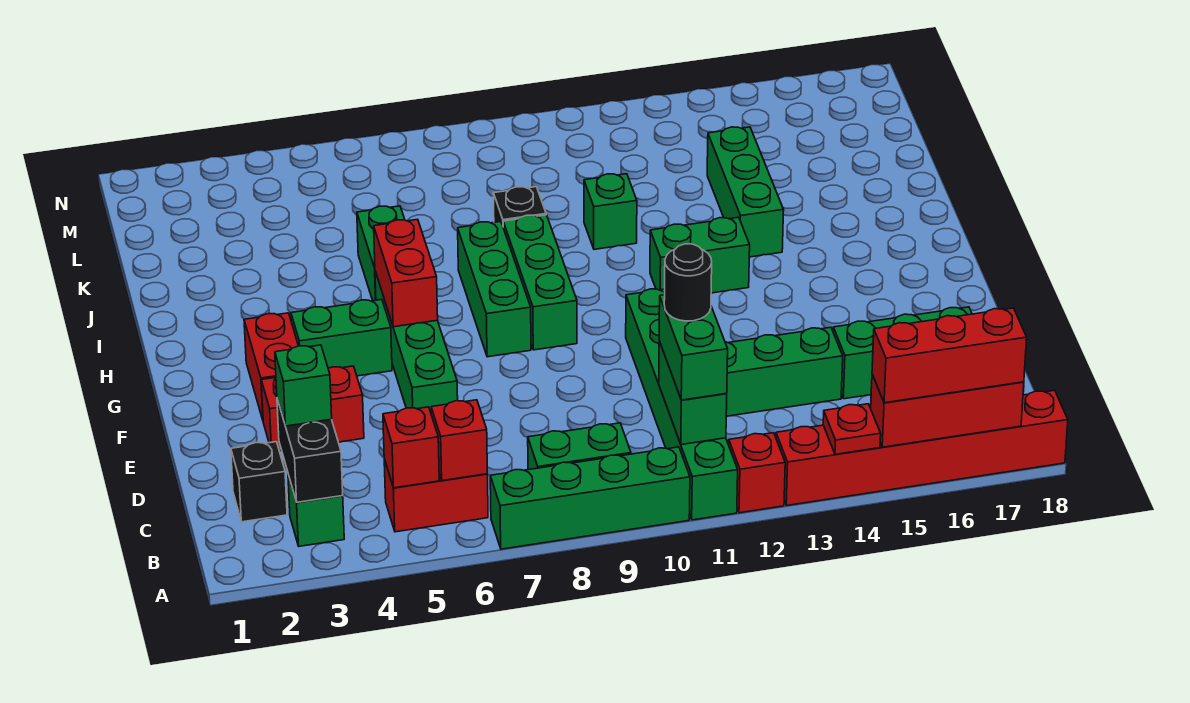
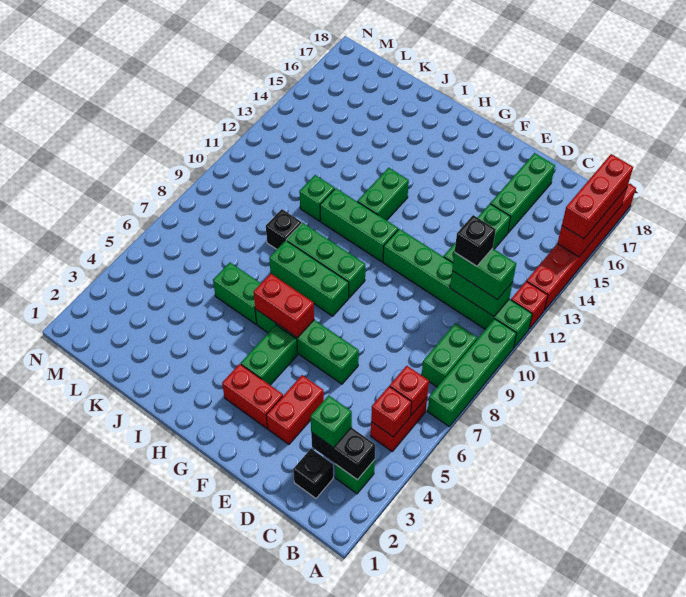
red plate A14 level 2 -> none
black round brick C11 level 4 -> black brick C11 level 4
green brick I14:K14 level 1 -> green brick G11:I11 level 1

